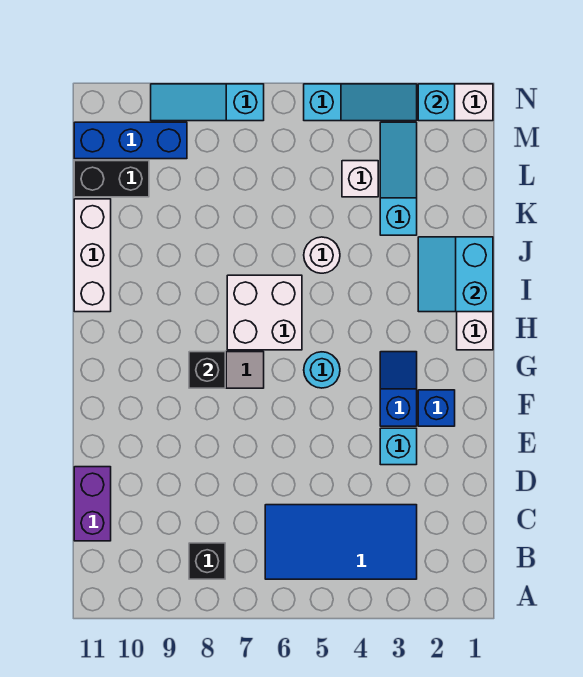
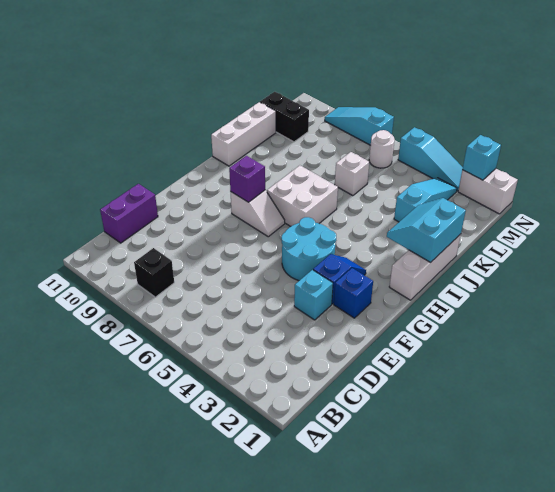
blue tile B3:C6 level 1 -> none
cyan round brick G5 level 1 -> cyan round brick F4:G5 level 1
black brick G8 level 2 -> purple brick G8 level 2
white round brick J5 level 1 -> white round brick M6 level 1
white brick L4 level 1 -> white brick K6 level 1
blue brick M9:M11 level 1 -> none

